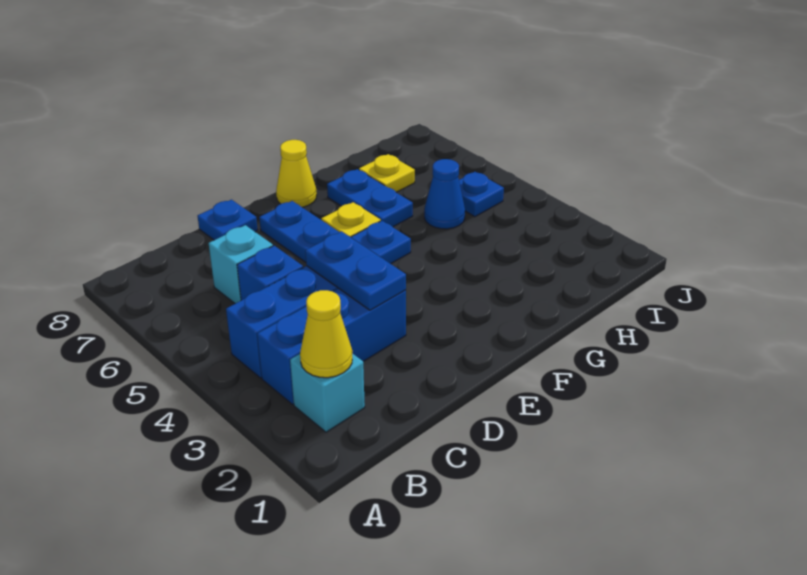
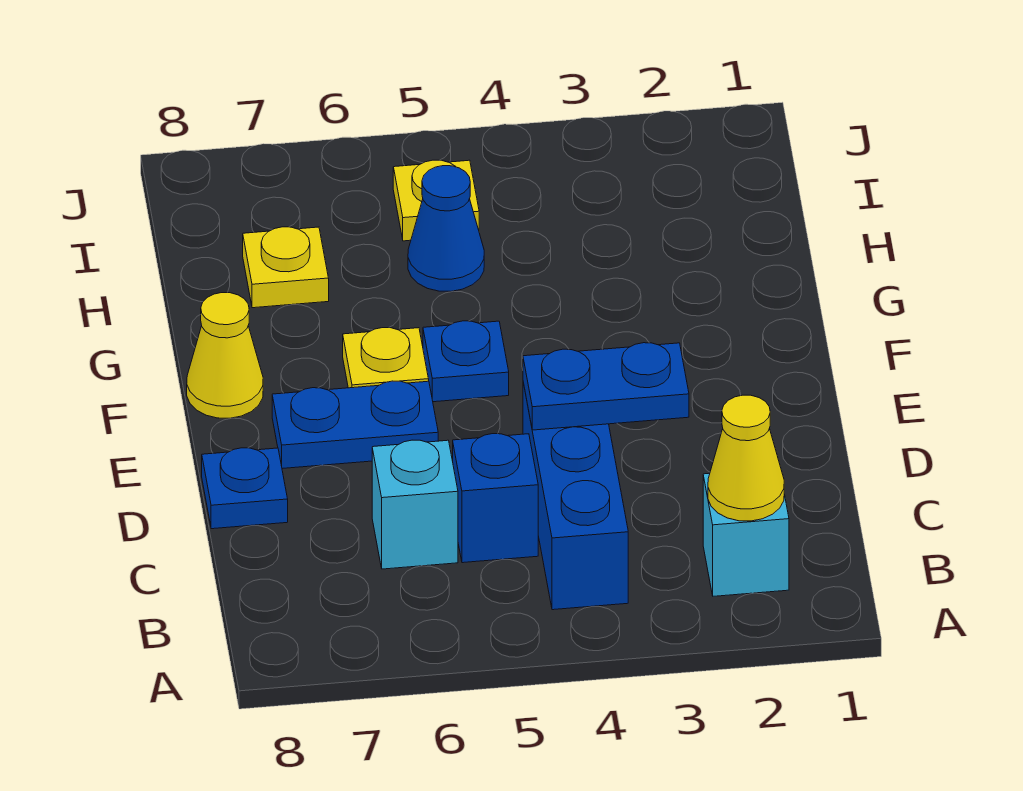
blue brick B3:D3 level 1 -> none
blue plate G6:G7 level 1 -> none
blue plate I5 level 1 -> yellow plate I5 level 1

